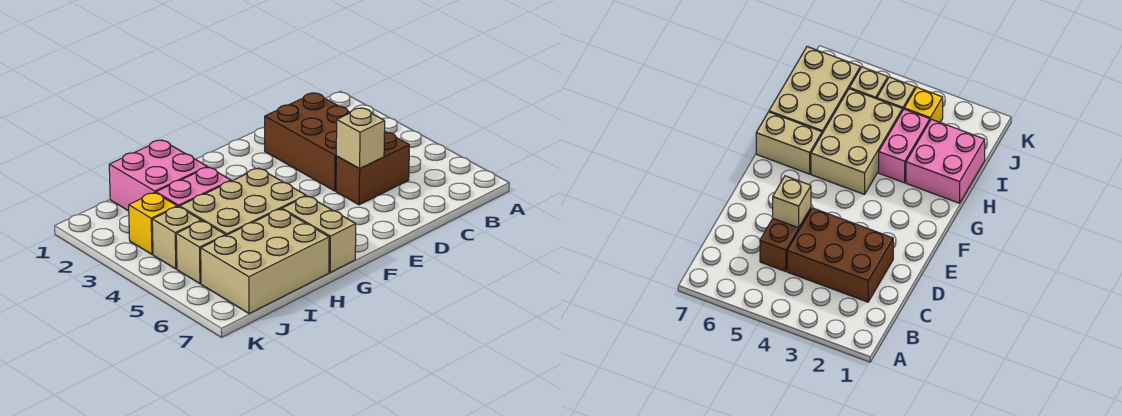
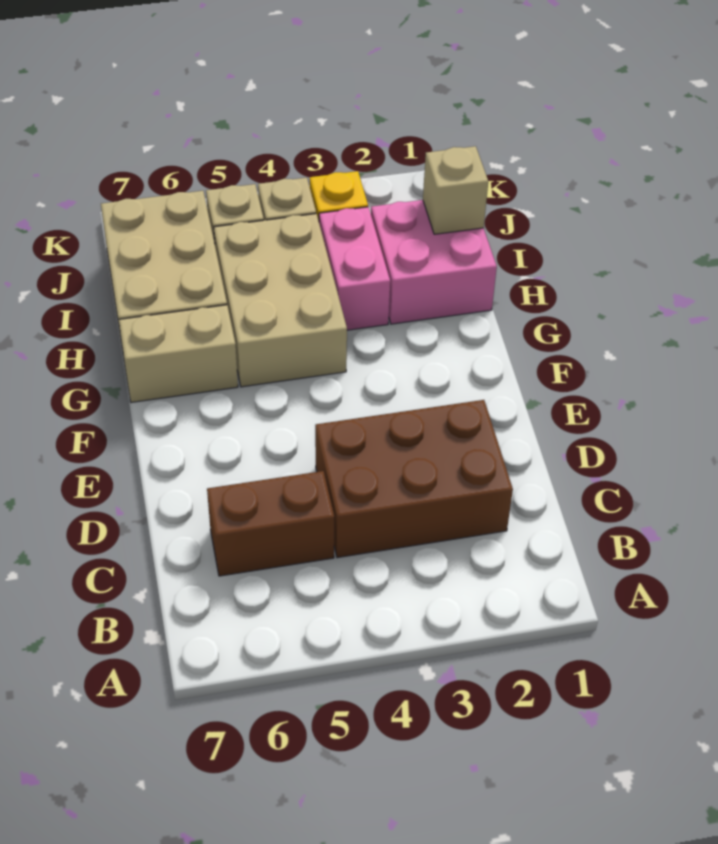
brown brick C5:D5 level 1 -> brown brick C5:C6 level 1
tan brick D5 level 2 -> tan brick I1 level 2

